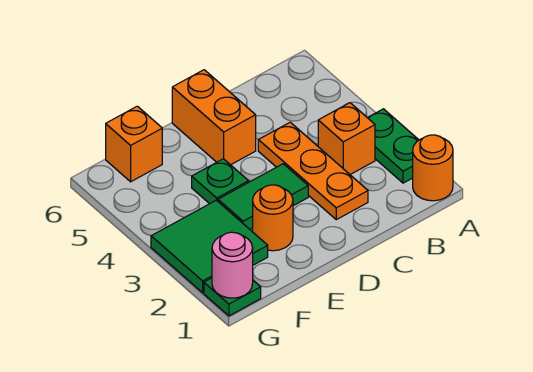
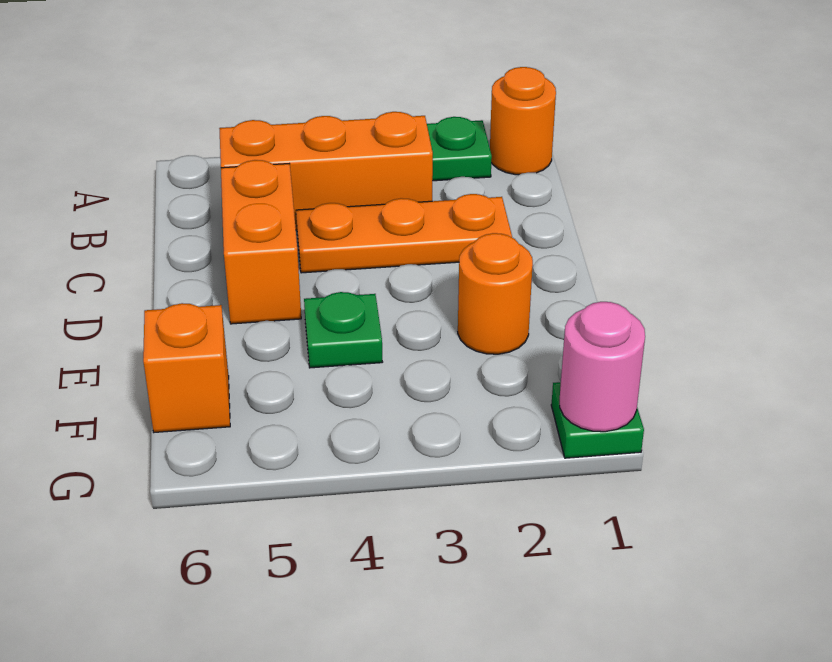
orange brick B3 level 1 -> orange brick B3:B5 level 1
green tile D3:E3 level 1 -> none
orange brick D5:D6 level 1 -> orange brick C5:D5 level 1
green tile F2:G3 level 1 -> none

